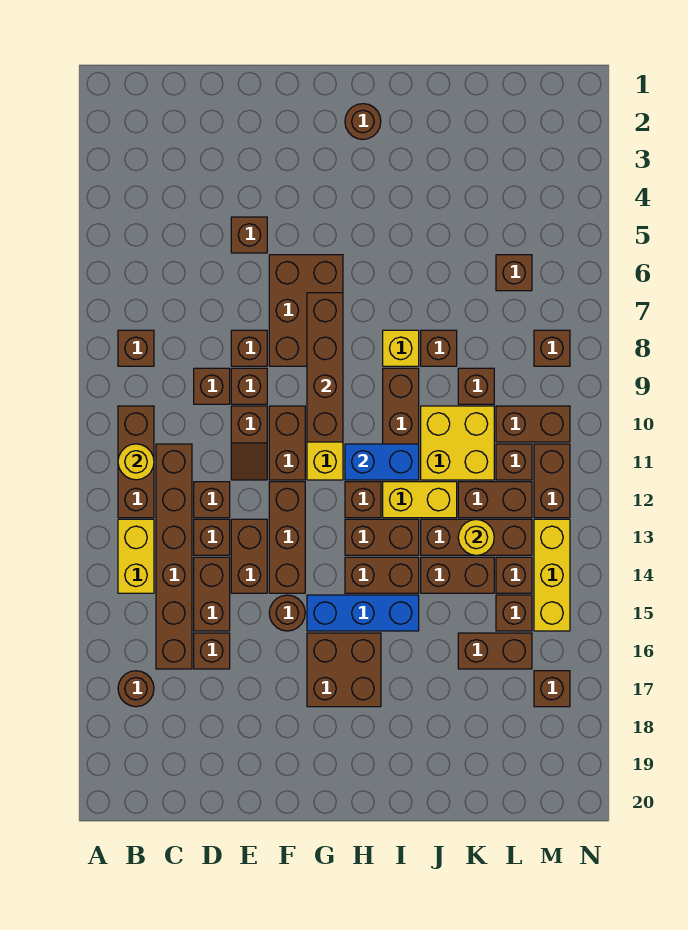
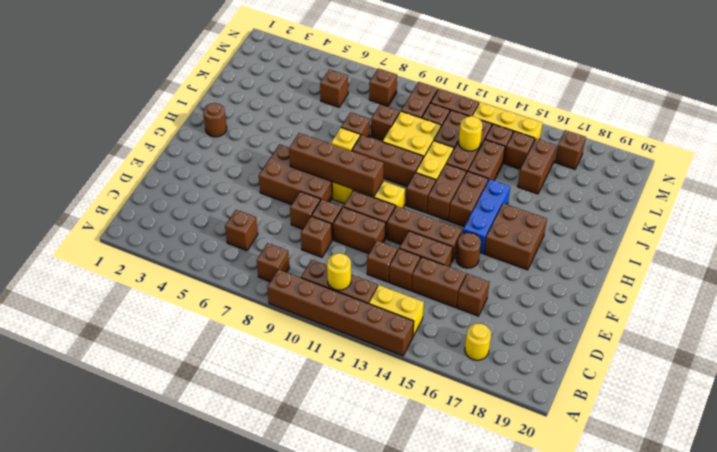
brown round brick B17 level 1 -> yellow round brick B17 level 1
brown brick C11:C16 level 1 -> brown brick A9:A14 level 1
brown brick E5 level 1 -> brown brick C6 level 1
brown slope E10:E11 level 1 top 10 -> brown brick E10:E11 level 1
blue brick H11:I11 level 2 -> none

